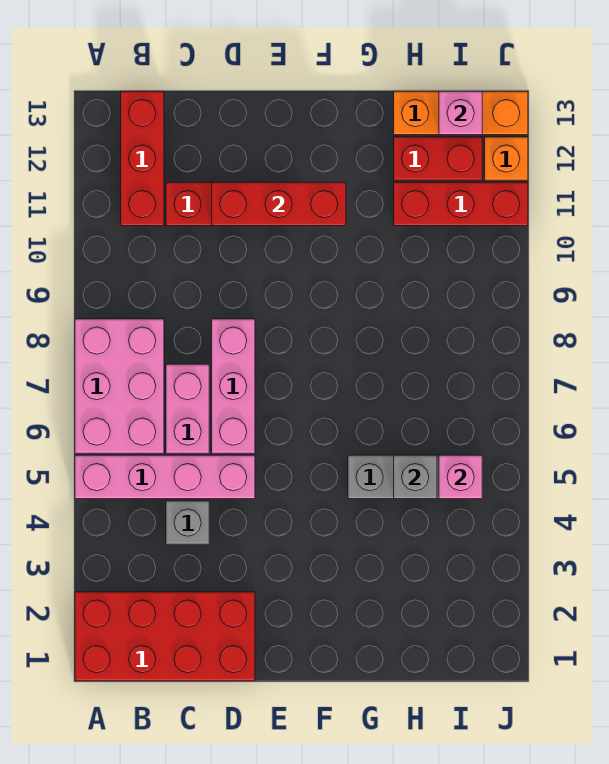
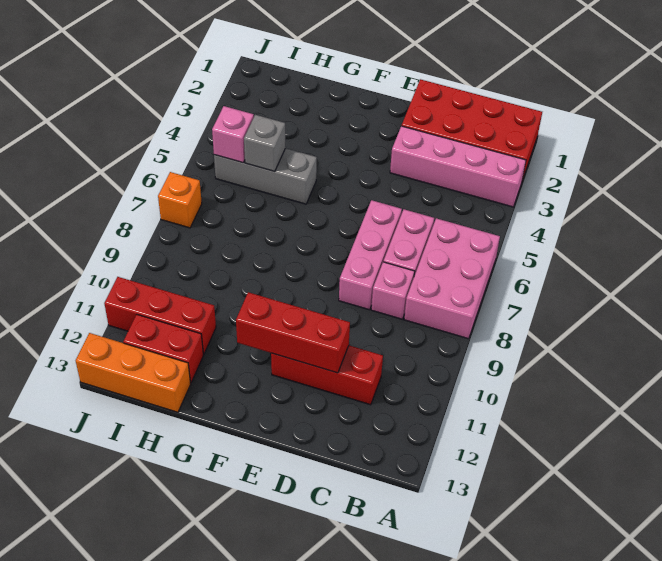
pink brick A5:D5 level 1 -> pink brick A3:D3 level 1
red brick B11:B13 level 1 -> none
grey brick C4 level 1 -> none
pink brick I13 level 2 -> pink brick C8 level 1
orange brick J12 level 1 -> orange brick J7 level 1

